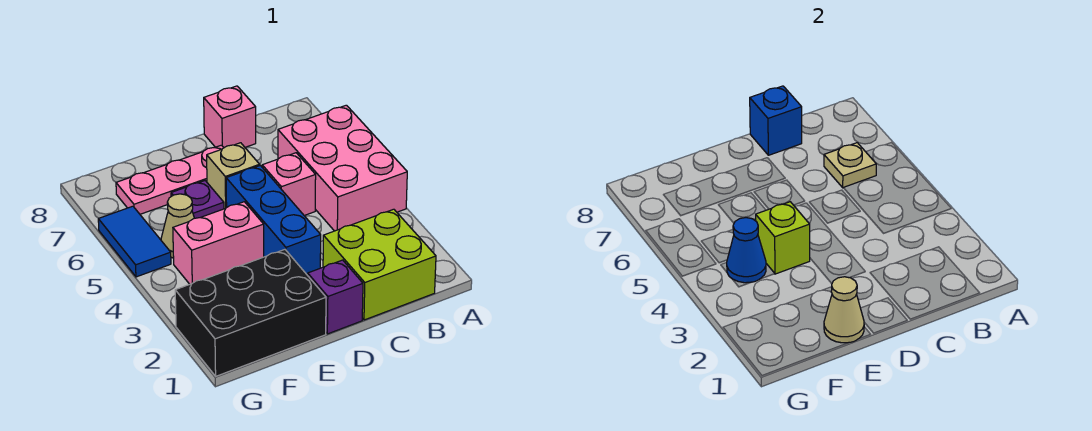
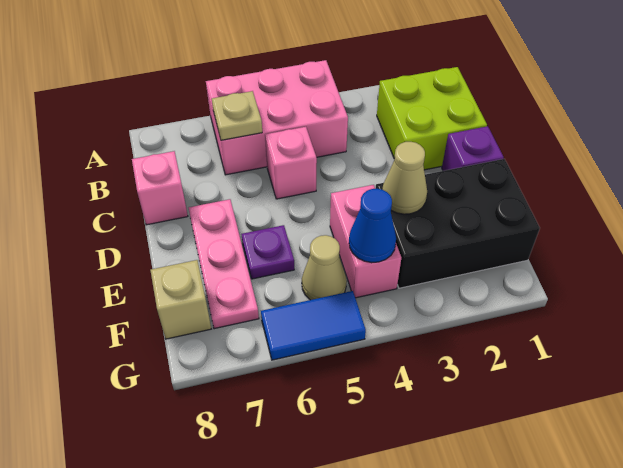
blue brick C8 level 2 -> none
blue brick D3:D5 level 1 -> none
tan brick D6 level 1 -> tan brick F8 level 1
black brick E1:G2 level 1 -> black brick E1:F3 level 1
tan cone E1 level 2 -> tan cone E3 level 2
lime brick E4 level 2 -> none

